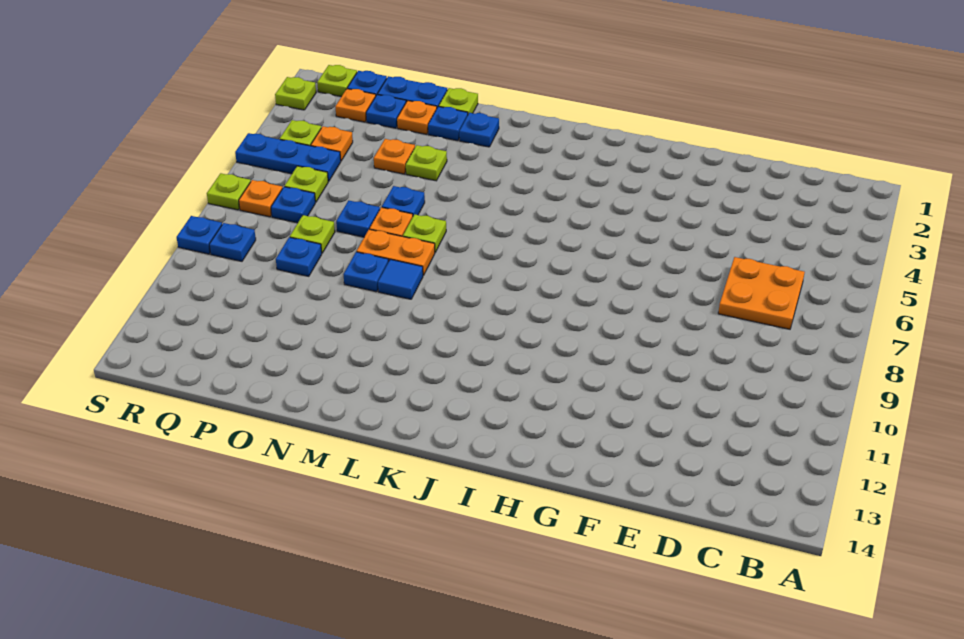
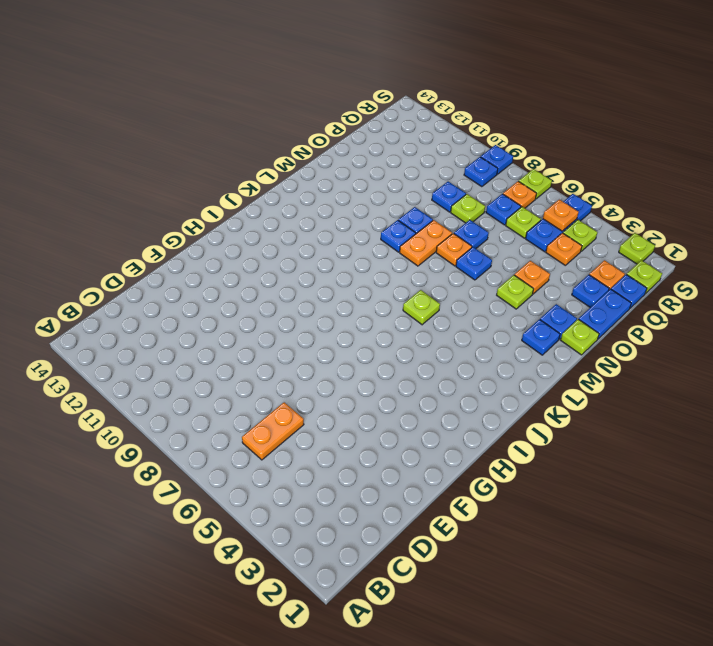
orange plate C6:D7 level 1 -> orange plate C6:D6 level 1
lime plate M7 level 1 -> lime plate K6 level 1
blue tile M9 level 1 -> blue plate M9 level 1
orange plate O2 level 1 -> orange plate R5 level 2

